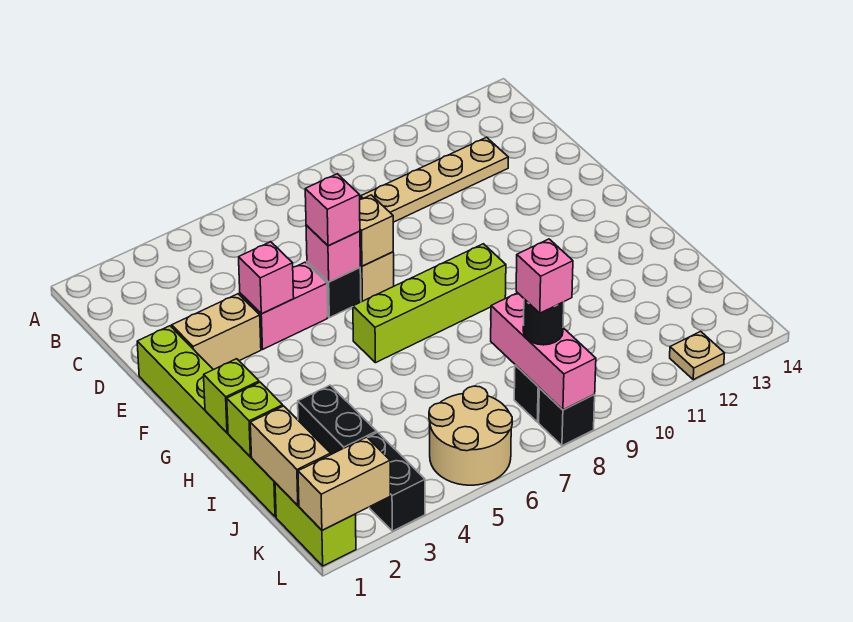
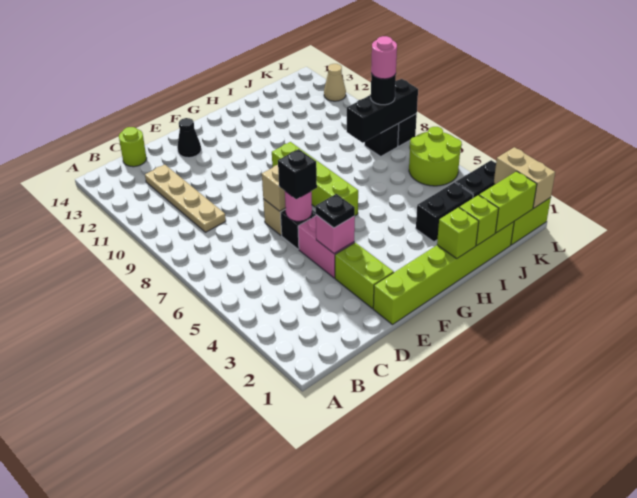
none -> lime round brick C14 level 1
tan brick E2:E3 level 1 -> lime brick E2:E3 level 1
none -> black plate E4 level 3
pink brick E6 level 2 -> pink round brick E6 level 2
pink brick E6 level 3 -> black brick E6 level 3
none -> black cone E13 level 1
tan brick J1:K1 level 2 -> lime brick J1:K1 level 2
pink brick J8:L8 level 2 -> black brick J8:L8 level 2
tan round brick K5:L6 level 1 -> lime round brick K5:L6 level 1
pink brick K8 level 4 -> pink round brick K8 level 4
tan plate L12 level 1 -> tan cone L12 level 1

